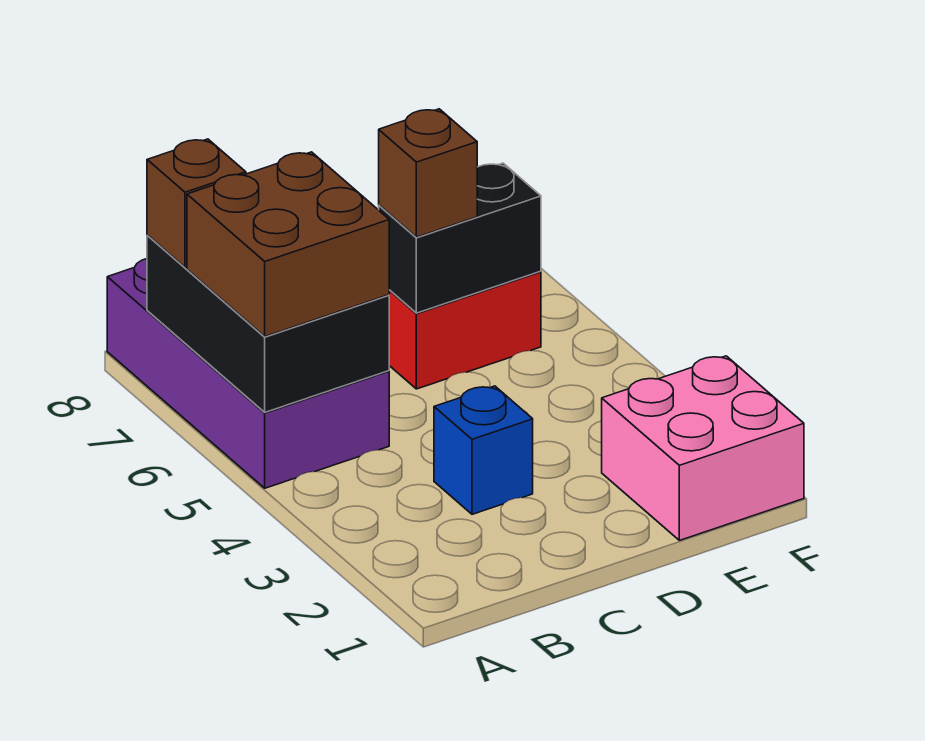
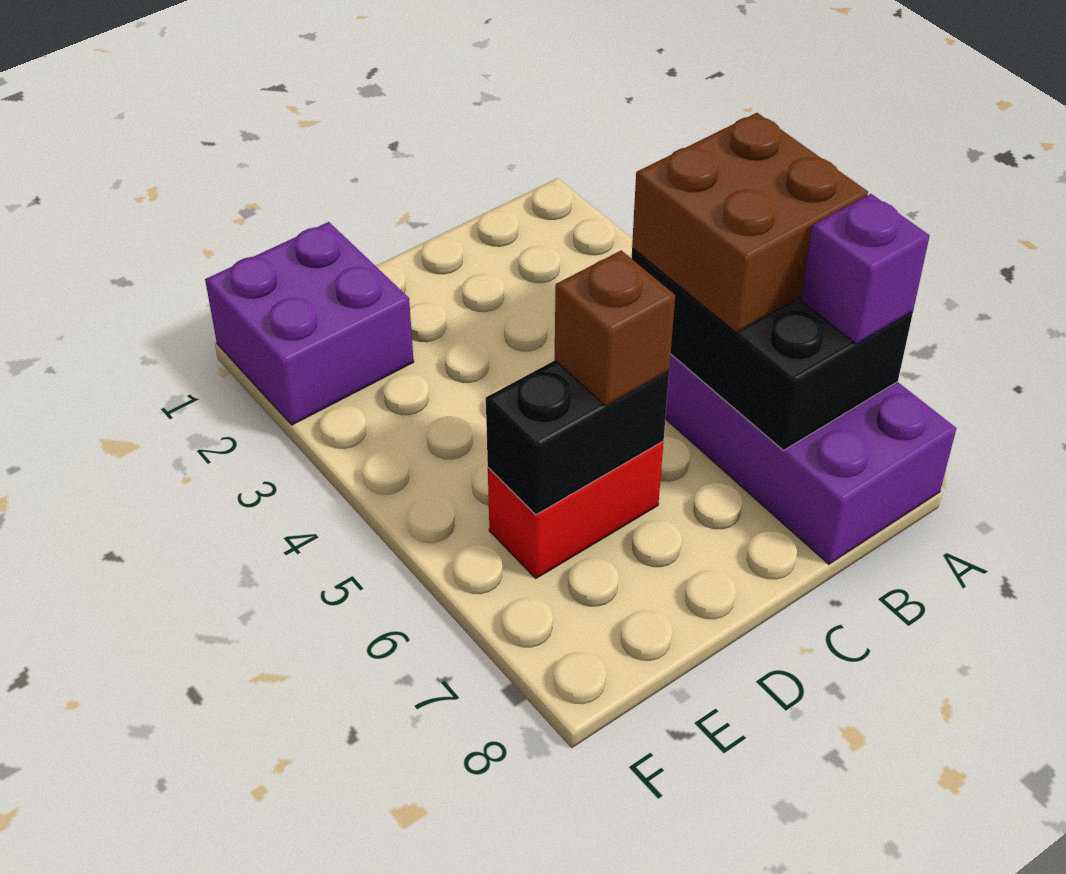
brown brick A7 level 3 -> purple brick A7 level 3
blue brick C3 level 1 -> none
pink brick E1:F2 level 1 -> purple brick E1:F2 level 1

